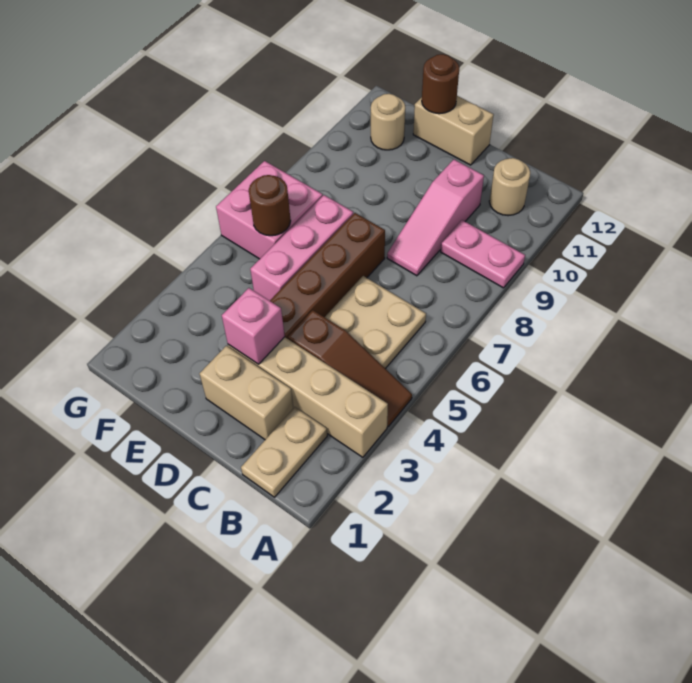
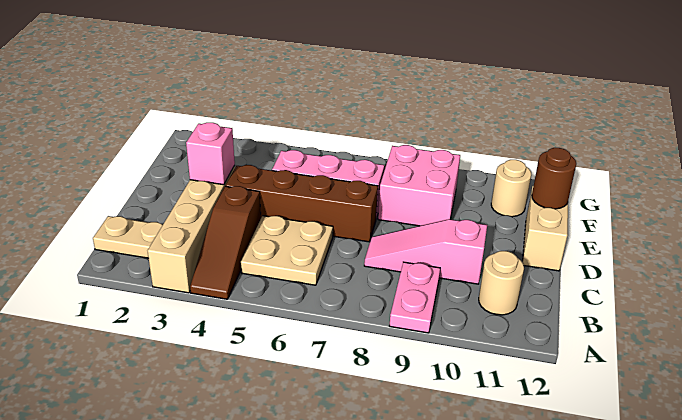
tan brick C2:D2 level 1 -> none
pink brick F6:G7 level 1 -> pink brick E8:F9 level 1
brown round brick F6 level 2 -> none

